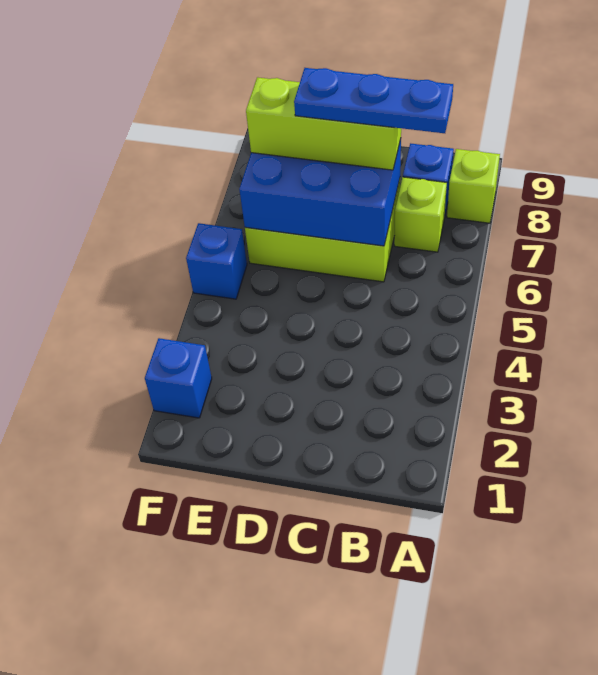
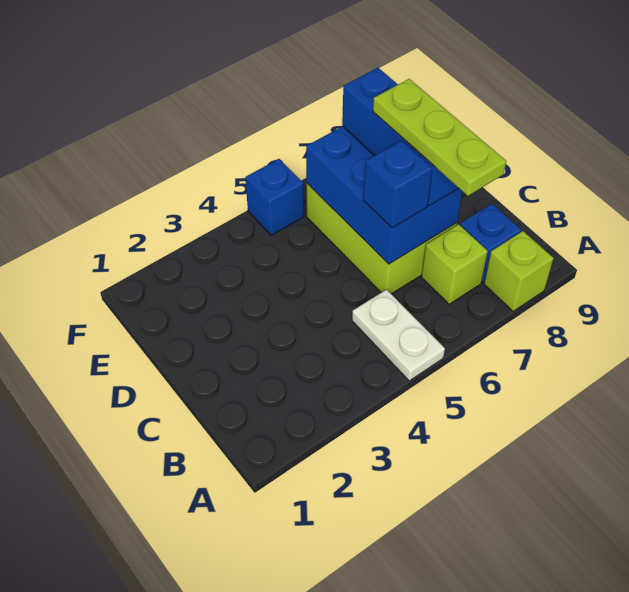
none -> white plate A5:B5 level 1
blue plate B7:D7 level 4 -> lime plate B7:D7 level 4
lime brick C7:E7 level 3 -> blue brick C7:E7 level 3
blue brick F2 level 1 -> blue brick C6 level 3

